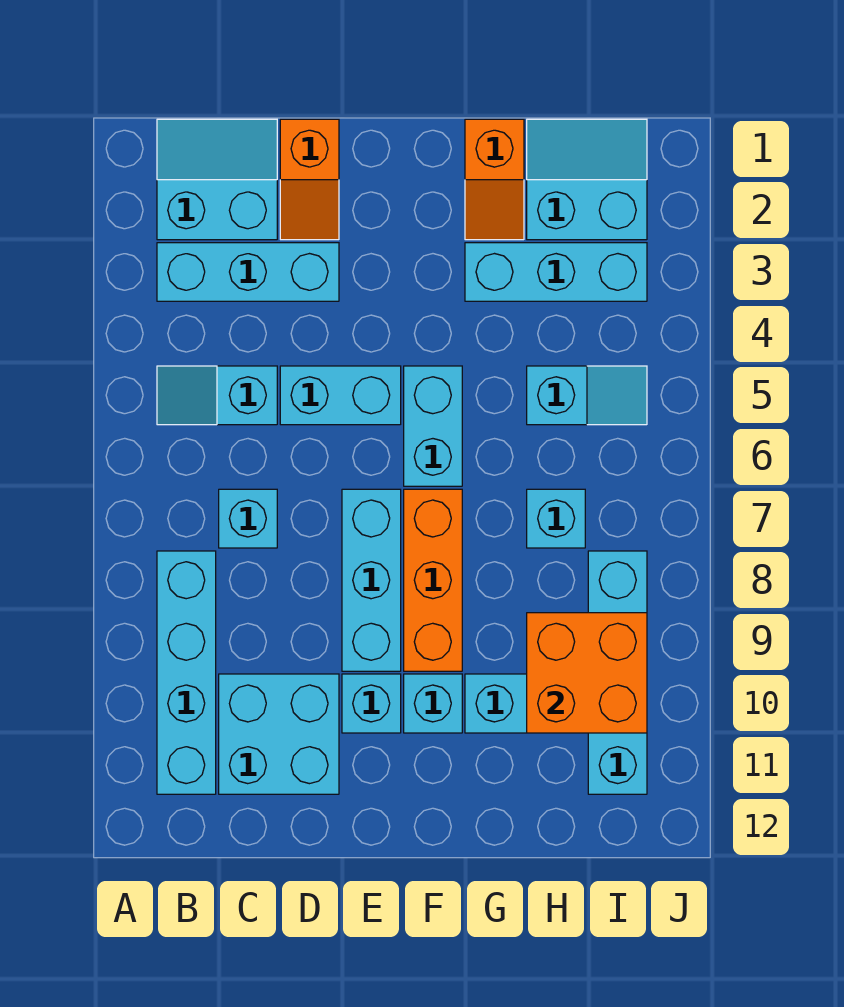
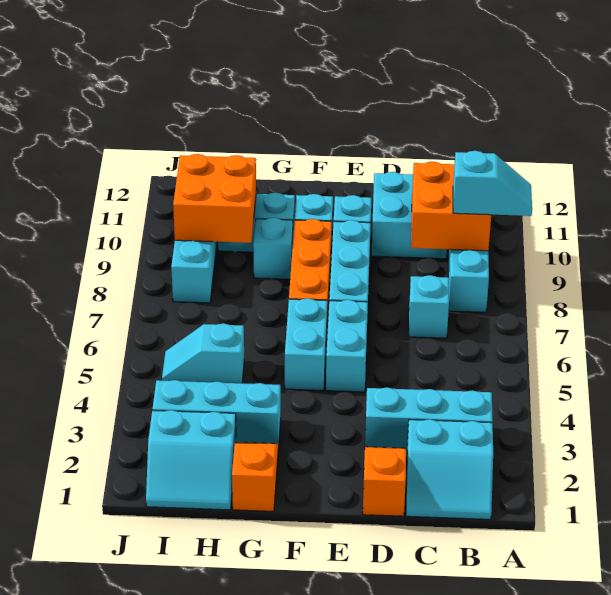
cyan slope B5:C5 level 1 top C -> cyan slope A9:B9 level 3 top B
none -> orange brick B9:C10 level 2
cyan brick D5:E5 level 1 -> cyan brick E5:E6 level 1
cyan brick H7 level 1 -> cyan brick G9 level 1

